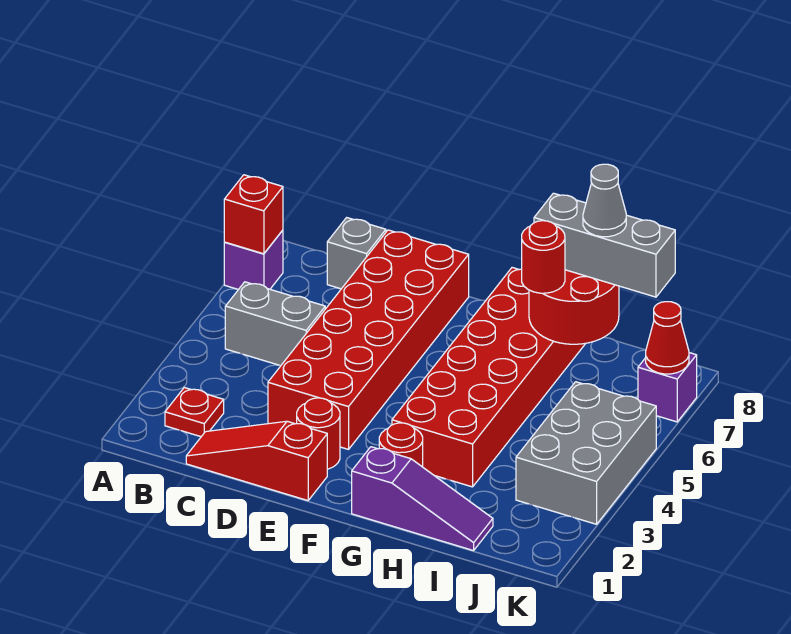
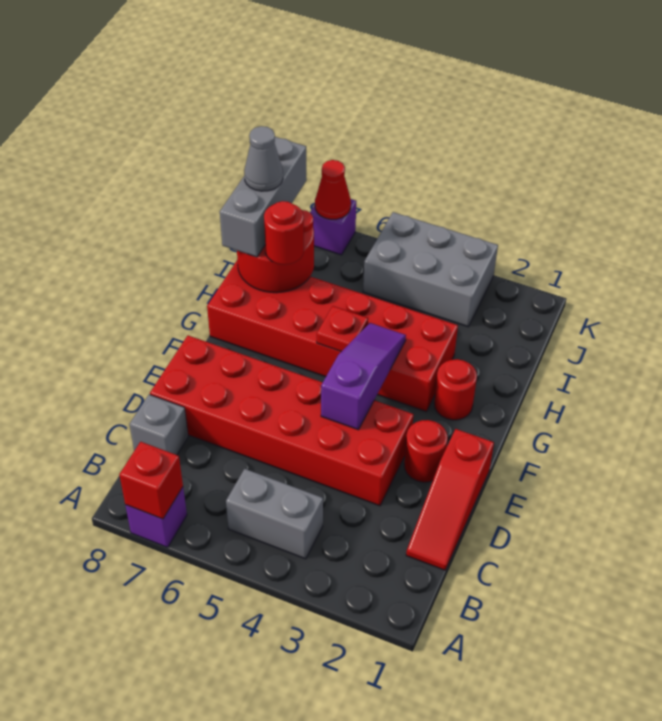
red plate B2 level 1 -> red plate G5 level 2
grey brick B5:C5 level 1 -> grey brick B4:B5 level 1
purple slope G1:I1 level 1 top G -> purple slope E4:G4 level 2 top E

